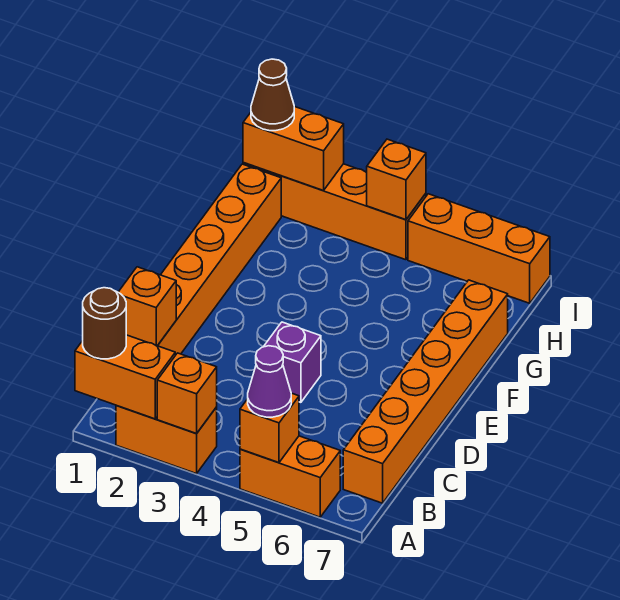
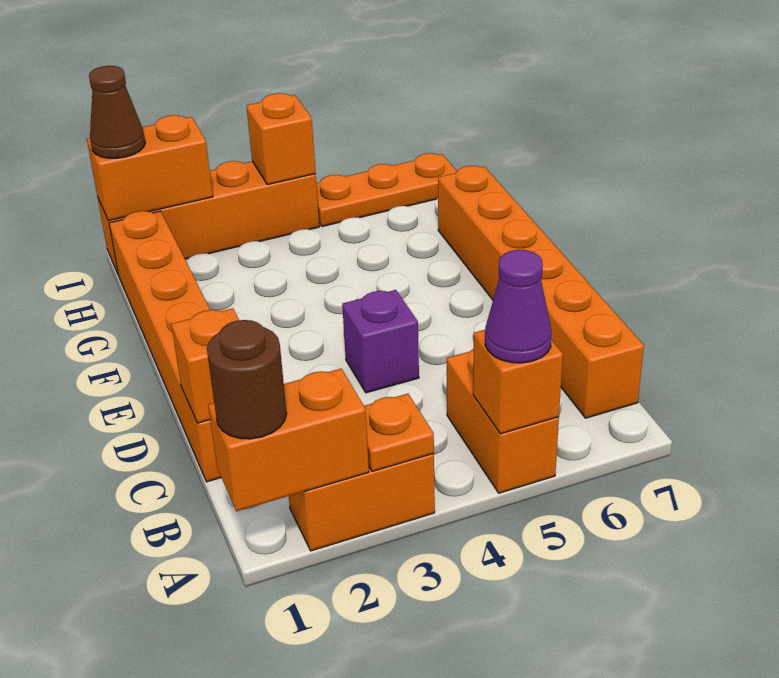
orange brick A3 level 2 -> orange plate A3 level 2
orange brick A5:A6 level 1 -> orange brick A5:B5 level 1
orange brick I5:I7 level 1 -> orange plate I5:I7 level 1

